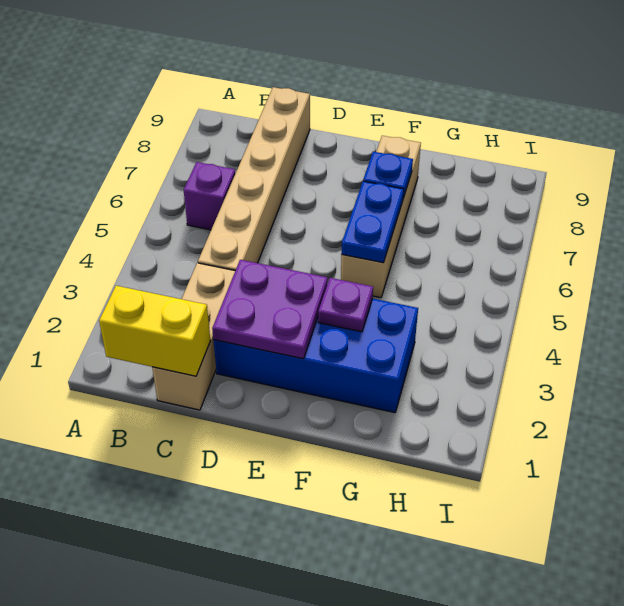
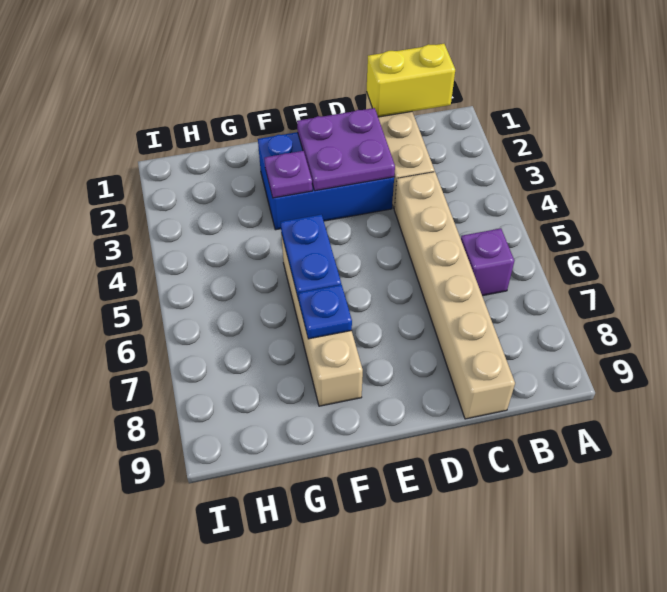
blue brick D2:G3 level 1 -> blue brick D2:F3 level 1

